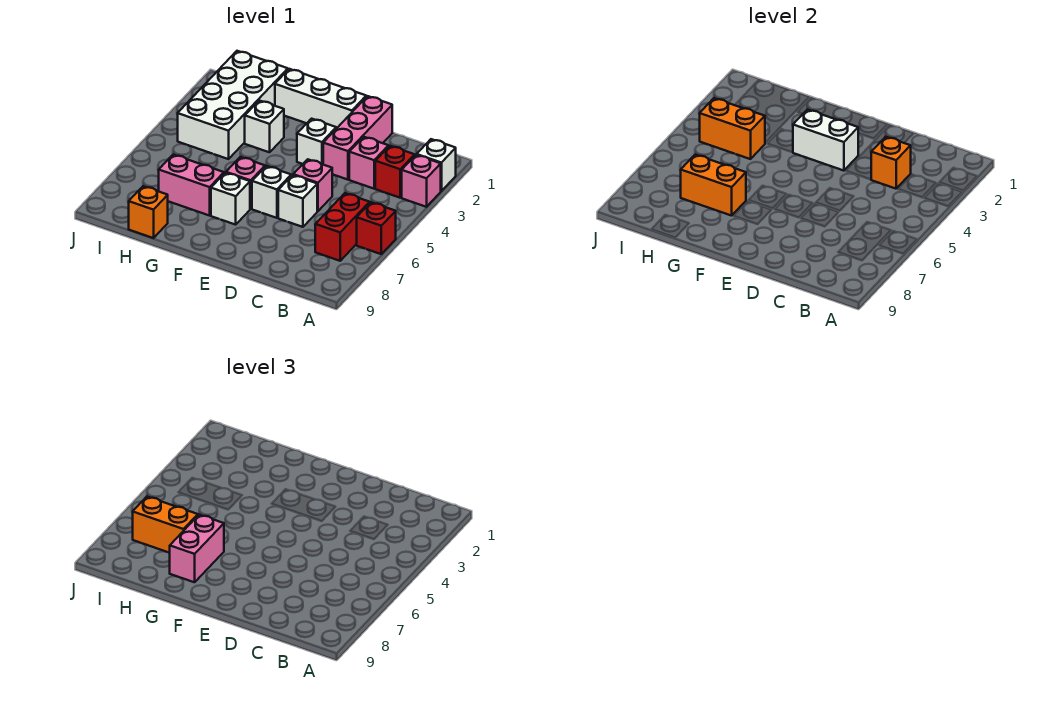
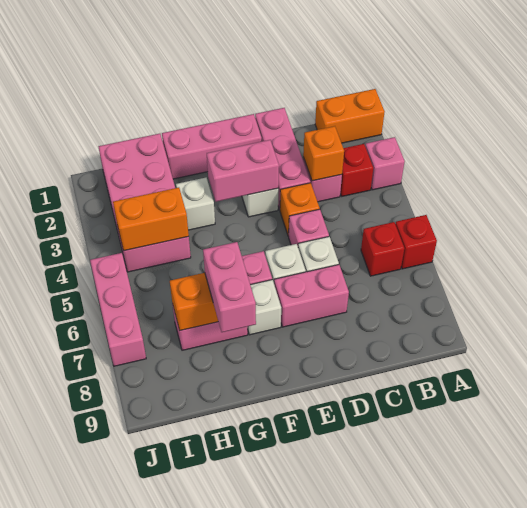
white brick A2 level 1 -> none
red brick B6:B7 level 1 -> red brick B6 level 1
none -> pink brick D7:E7 level 1
white brick E1:G1 level 1 -> pink brick E1:G1 level 1
white brick E3:F3 level 2 -> pink brick E3:F3 level 2
white brick H1:I4 level 1 -> pink brick H1:I4 level 1
orange brick H7:I7 level 3 -> orange brick A1:B1 level 1
orange brick H9 level 1 -> orange brick D4 level 1
none -> pink brick J5:J7 level 1

